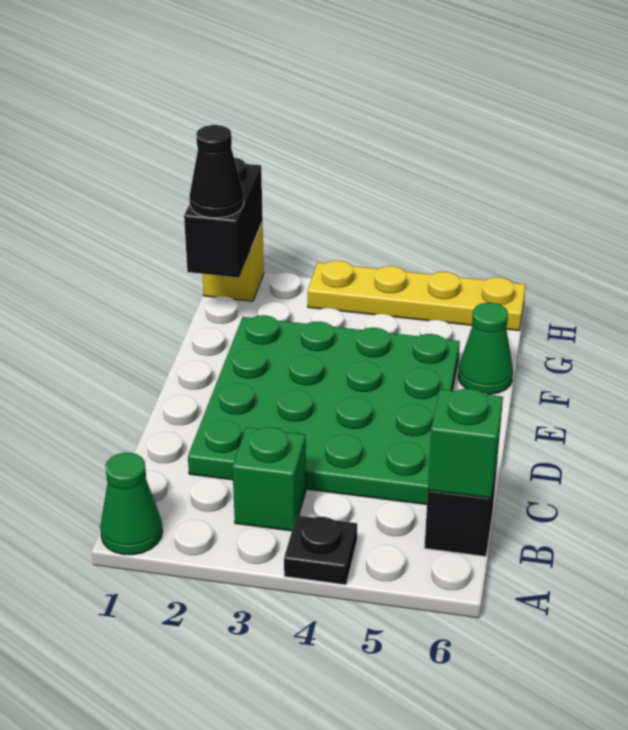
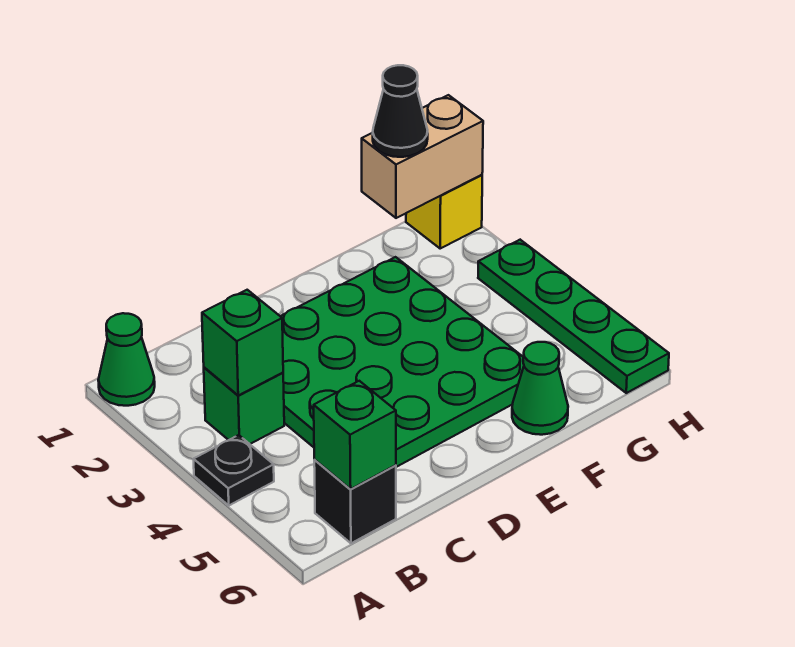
none -> green brick B3 level 2
black brick G1:H1 level 2 -> tan brick G1:H1 level 2
yellow plate H3:H6 level 1 -> green plate H3:H6 level 1

